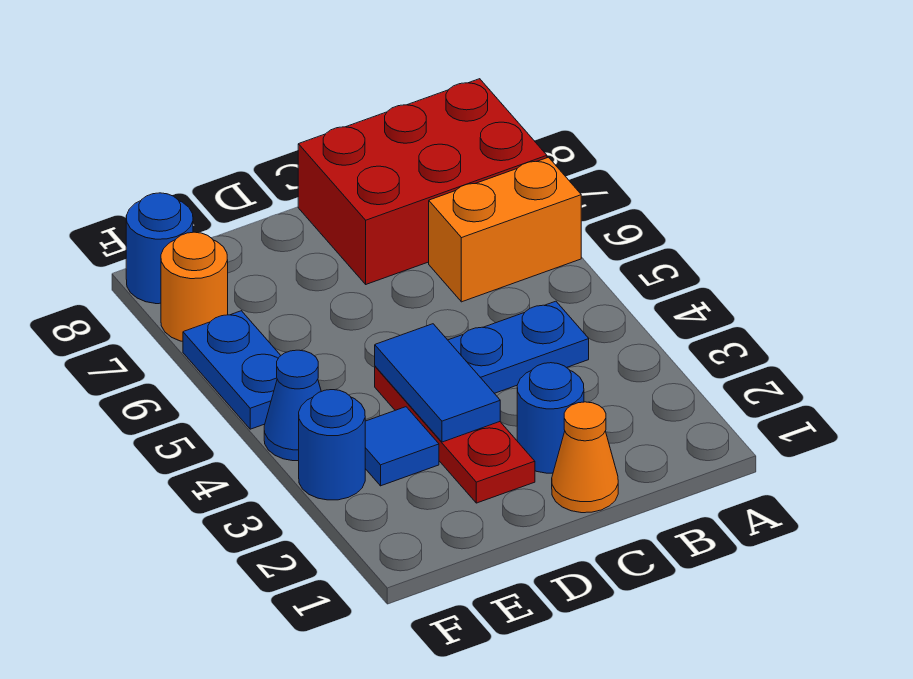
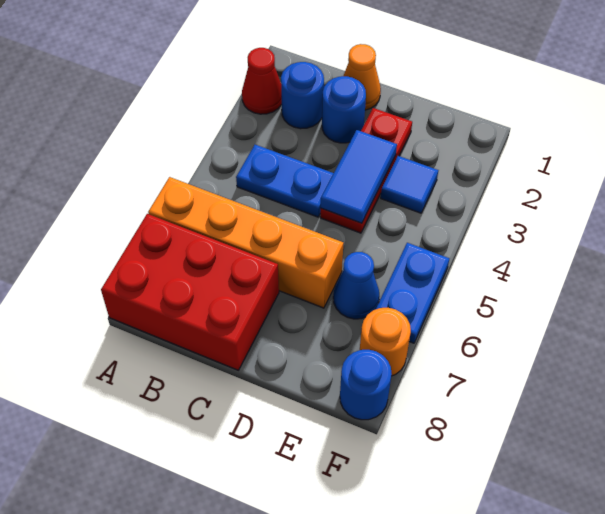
none -> red cone A2 level 1
orange brick A6:B6 level 1 -> orange brick A6:D6 level 1
blue round brick F3 level 1 -> blue round brick B2 level 1
blue cone F4 level 1 -> blue cone E6 level 1

